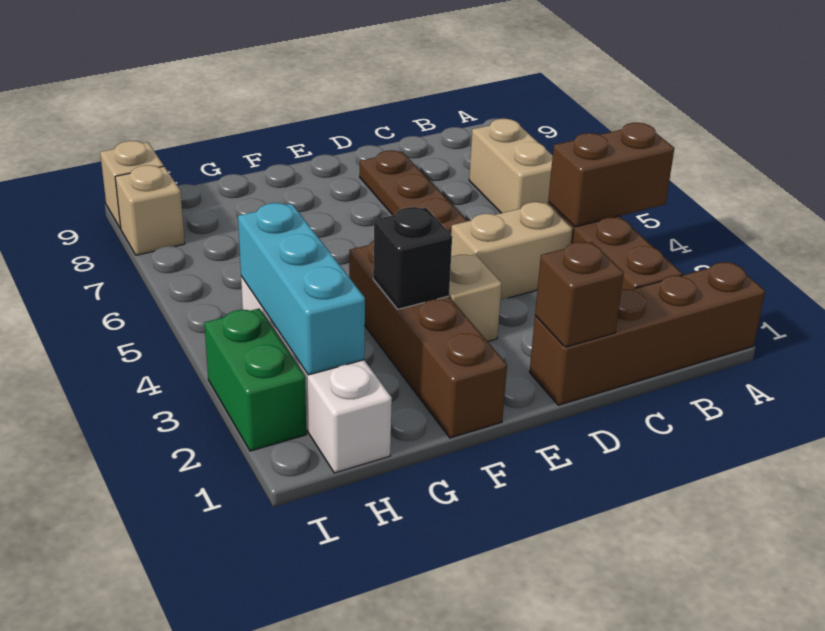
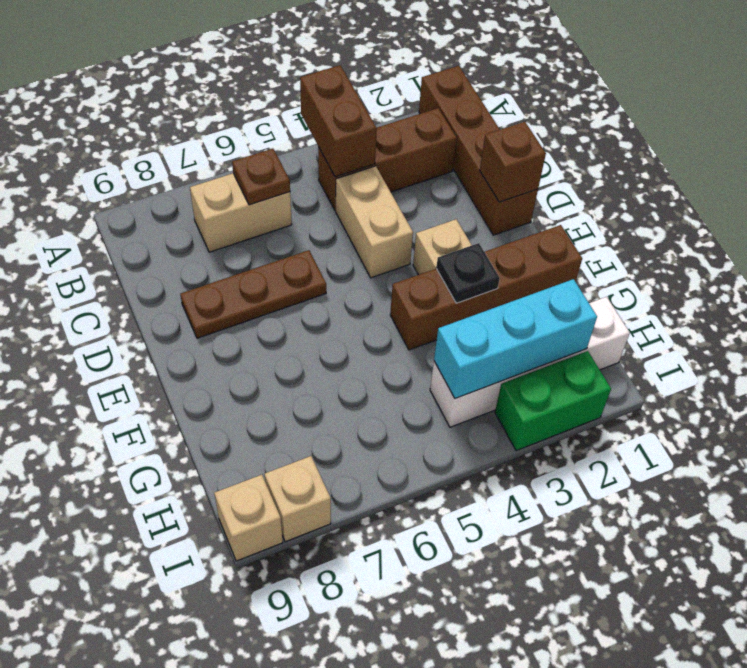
none -> brown plate B6 level 2
black brick F3 level 2 -> black plate F3 level 2

